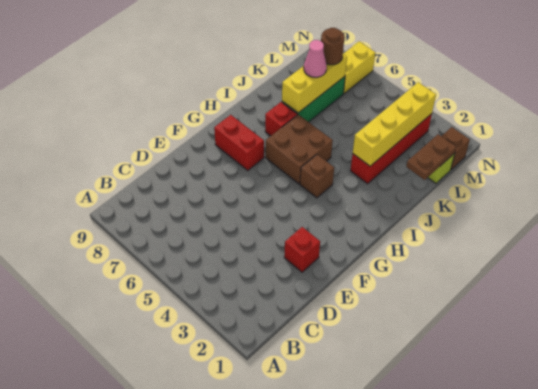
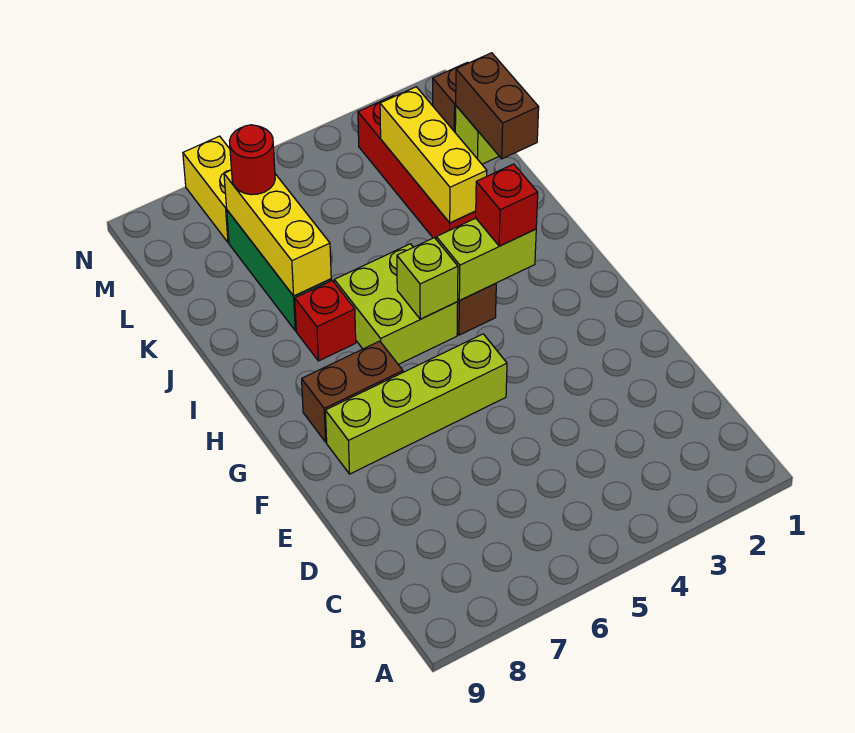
red brick E2 level 1 -> red brick H3 level 3
none -> lime brick F5:F8 level 1
red brick G7:G8 level 1 -> brown brick G7:G8 level 1
none -> lime brick H3:H4 level 2
brown brick H5:I6 level 1 -> lime brick H5:I6 level 1
none -> lime brick H5 level 2
yellow brick J3:M3 level 2 -> yellow brick J3:L3 level 2
brown plate K1:L1 level 2 -> brown brick K1:L1 level 2
pink cone K7 level 3 -> none
brown round brick L7 level 3 -> red round brick L7 level 3

